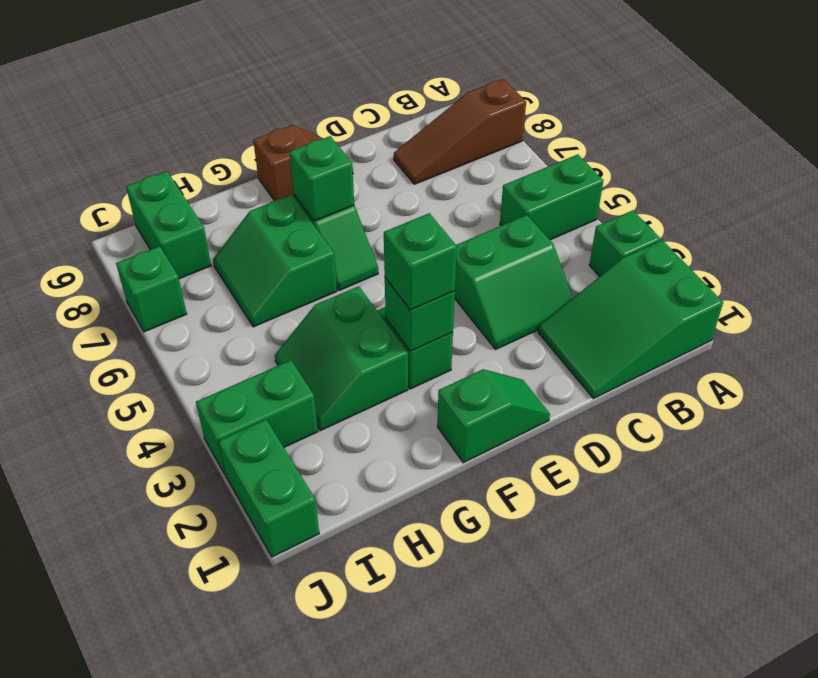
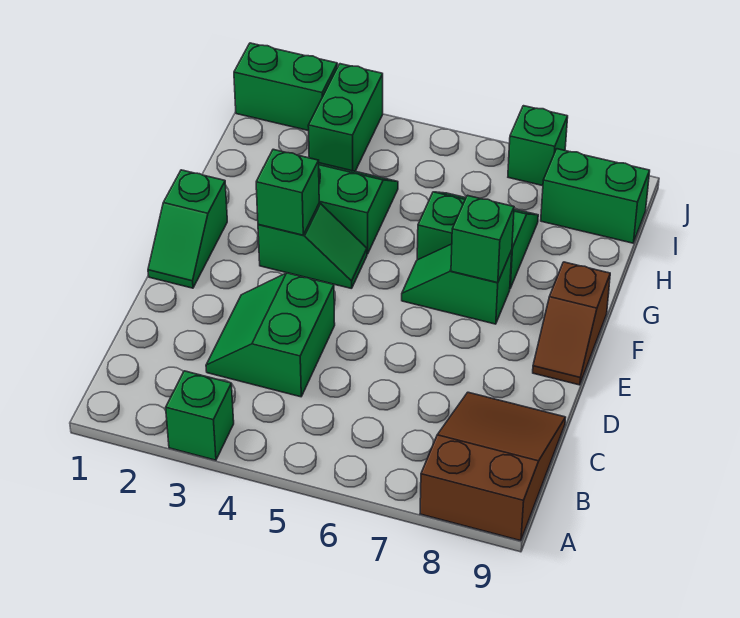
green slope A1:C2 level 1 top A -> none
green brick A5:B5 level 1 -> none
brown slope A8:C8 level 1 top A -> brown slope A8:C9 level 1 top A
green brick F3 level 3 -> none

